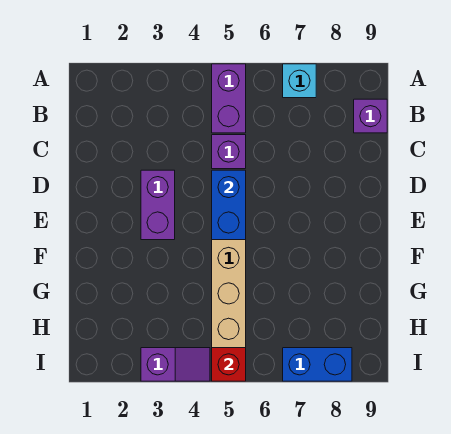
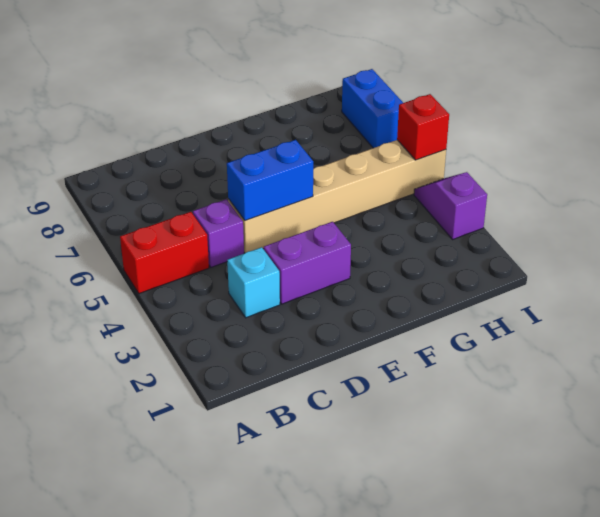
purple brick A5:B5 level 1 -> red brick A5:B5 level 1
cyan brick A7 level 1 -> cyan brick C3 level 1
purple brick B9 level 1 -> none

